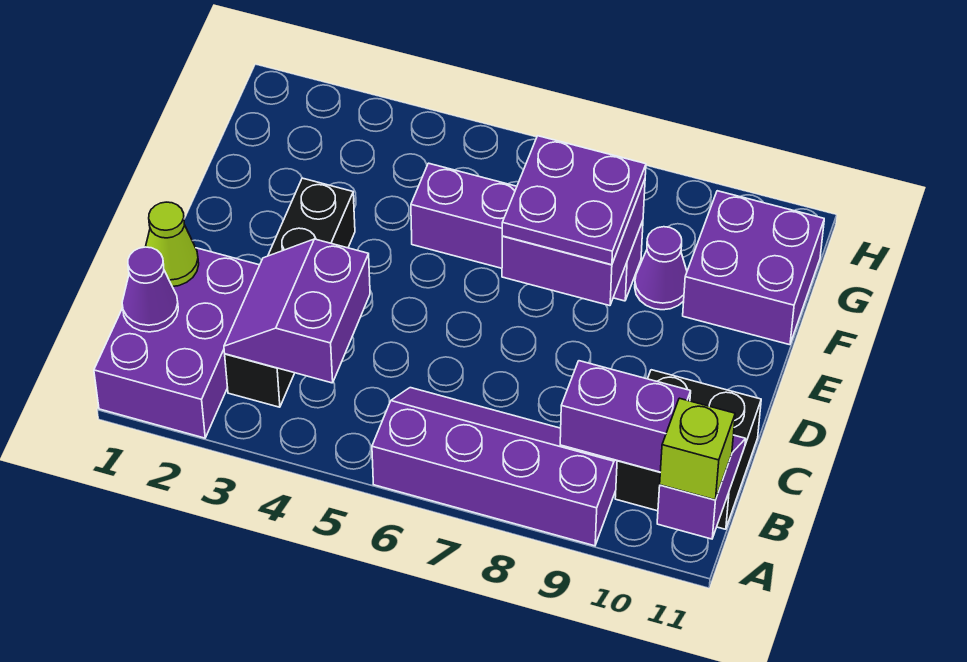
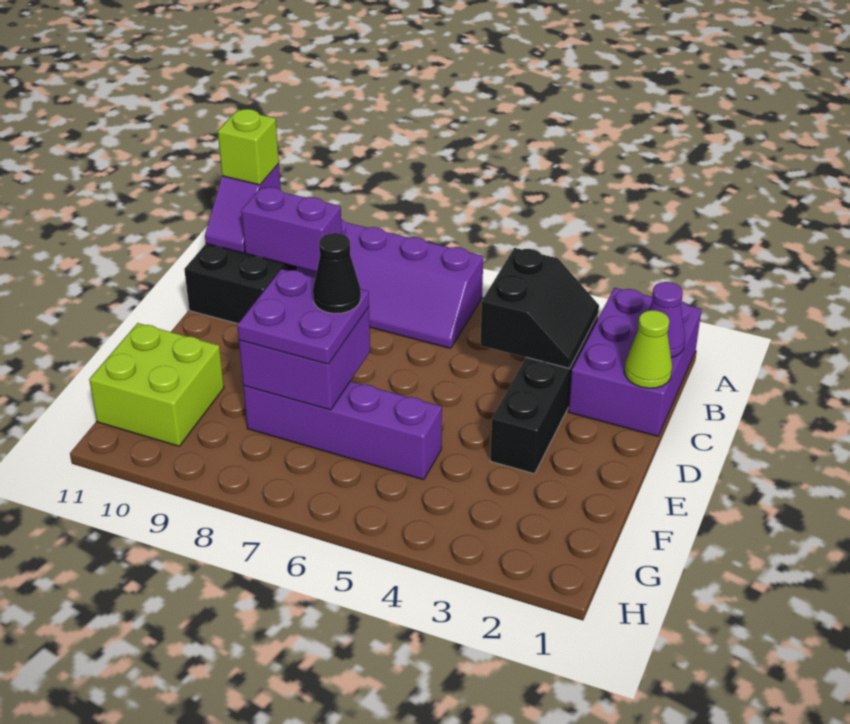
purple slope B3:C4 level 2 top 4 -> black slope B3:C4 level 2 top 4
none -> black cone E7 level 4
purple cone F9 level 1 -> none
purple brick F10:G11 level 1 -> lime brick F10:G11 level 1

